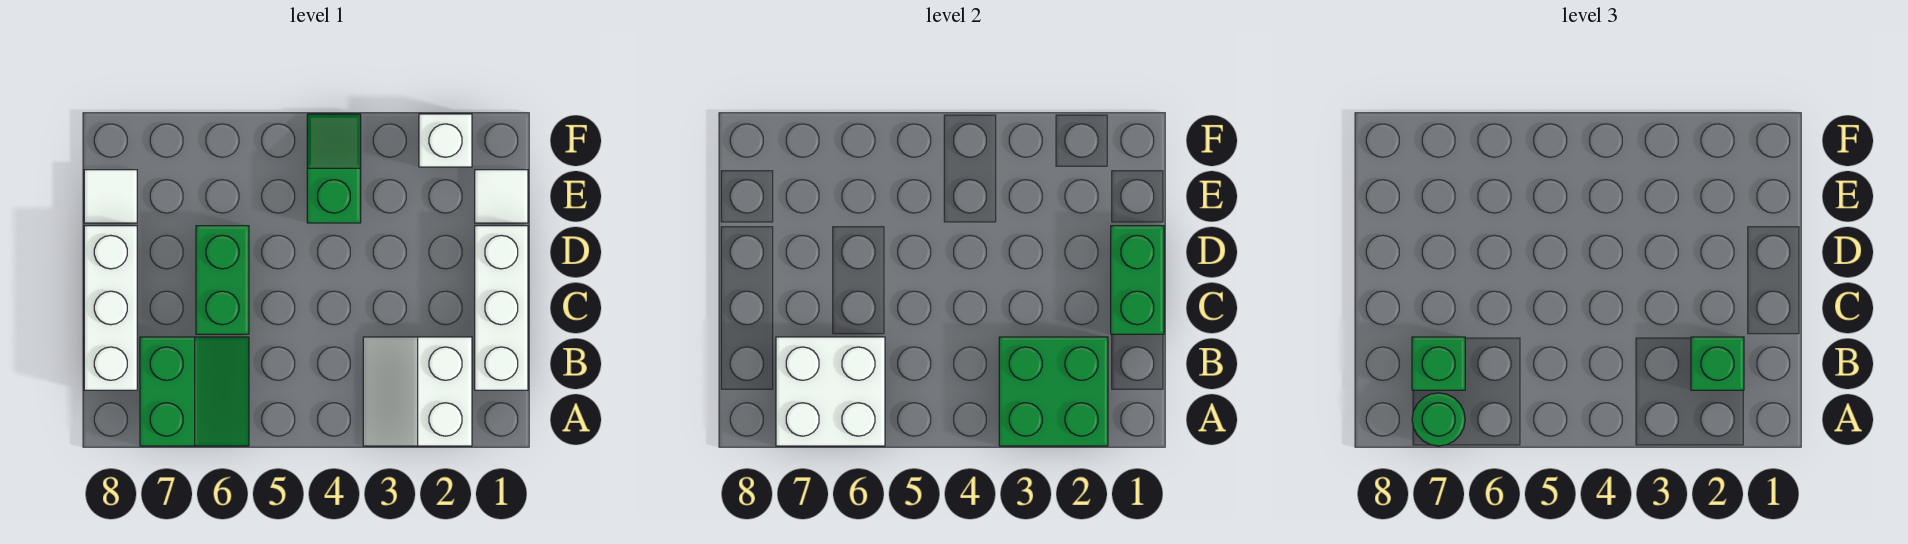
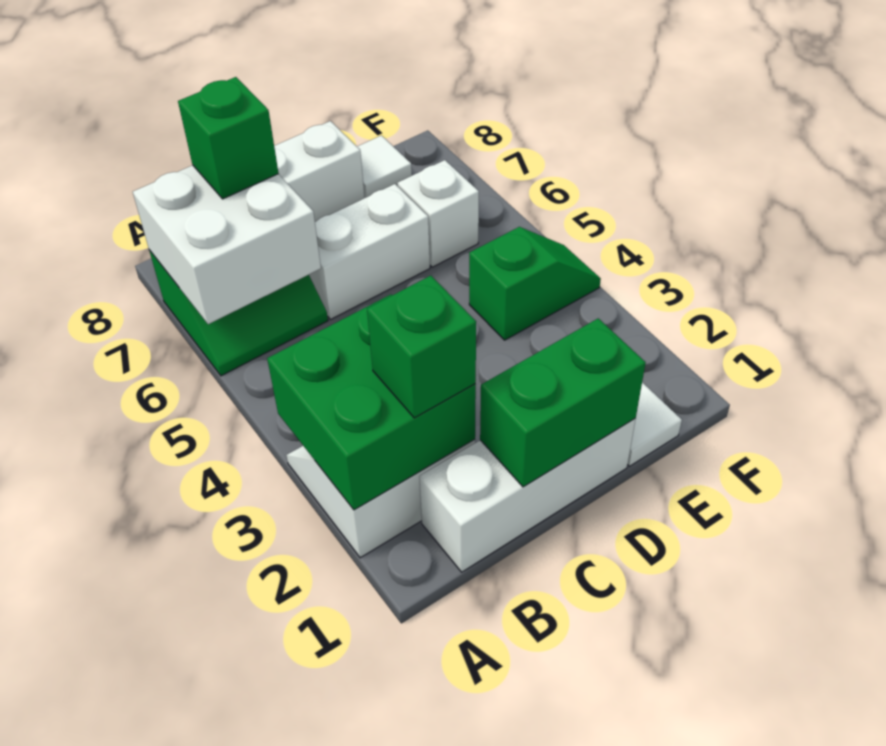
green round brick A7 level 3 -> none
green brick C6:D6 level 1 -> white brick C6:D6 level 1
white brick F2 level 1 -> white brick E6 level 1

